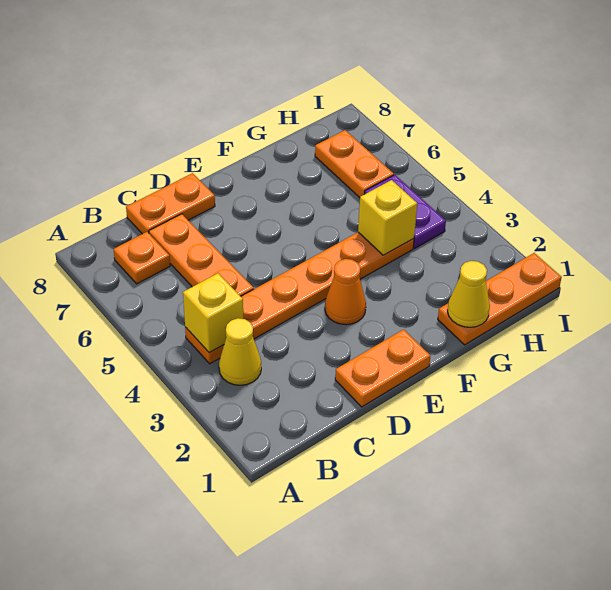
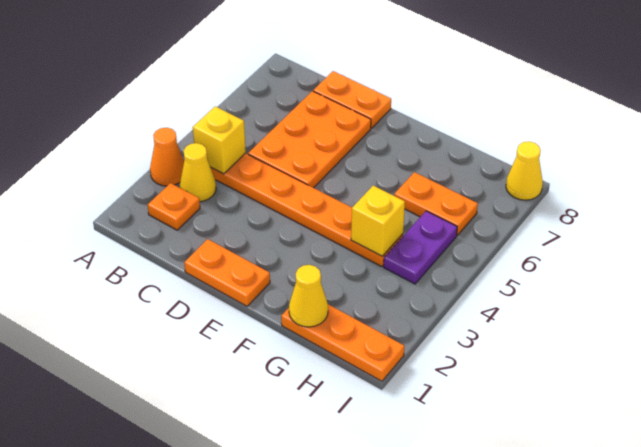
orange plate B7 level 1 -> orange plate B2 level 1
orange plate C5:C7 level 1 -> orange plate C5:D7 level 1
orange cone E3 level 1 -> orange cone A3 level 1
orange plate H6:H7 level 1 -> orange plate G6:H6 level 1
none -> yellow cone I8 level 1

